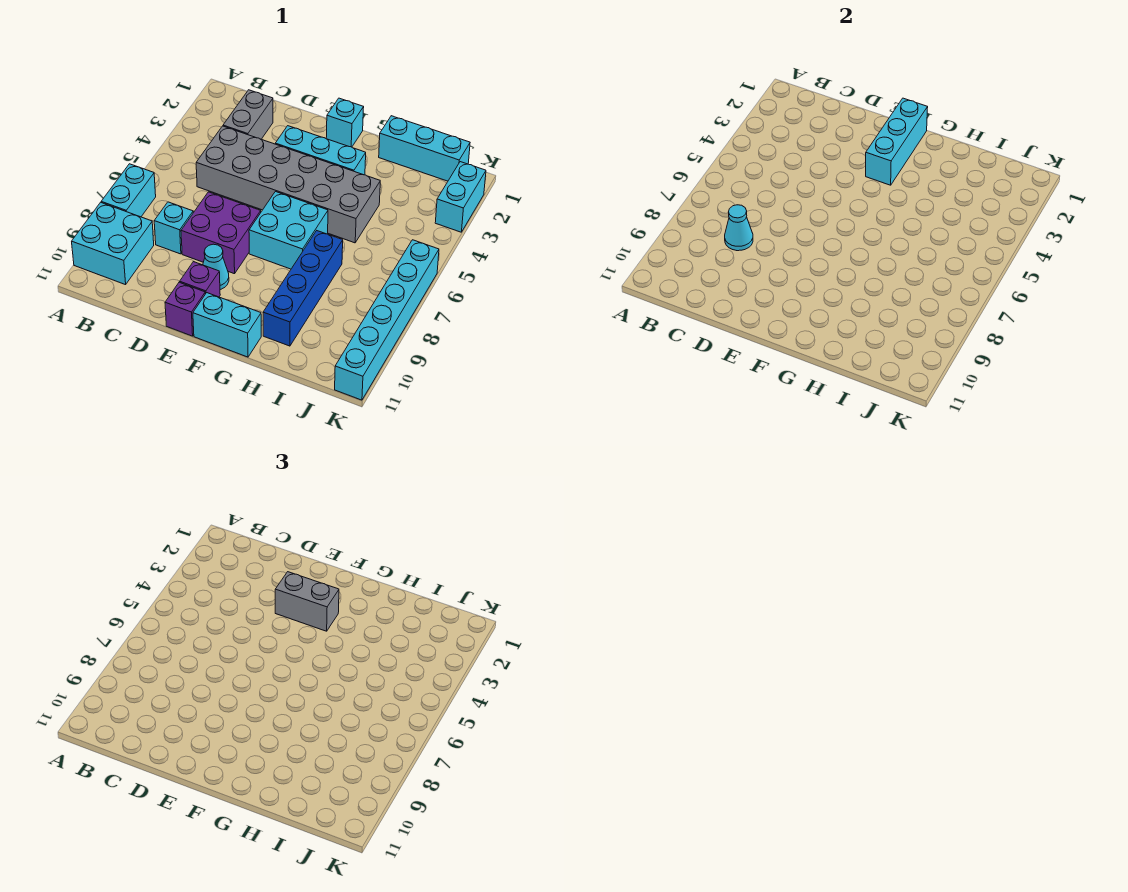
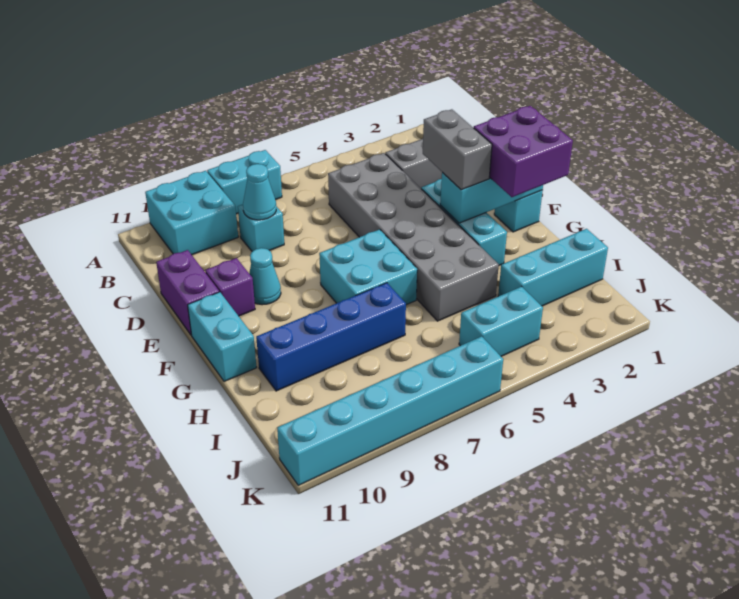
purple brick D7:E8 level 1 -> purple brick F1:G2 level 3
purple brick E11 level 1 -> purple brick D11:E11 level 1
cyan brick H1:J1 level 1 -> cyan brick I1:I3 level 1
cyan brick K2:K3 level 1 -> cyan brick J4:J5 level 1

